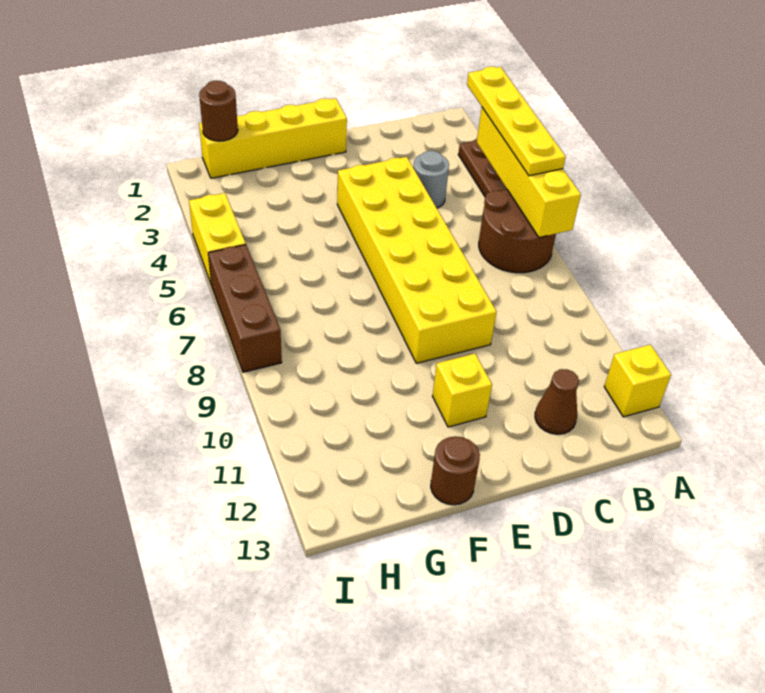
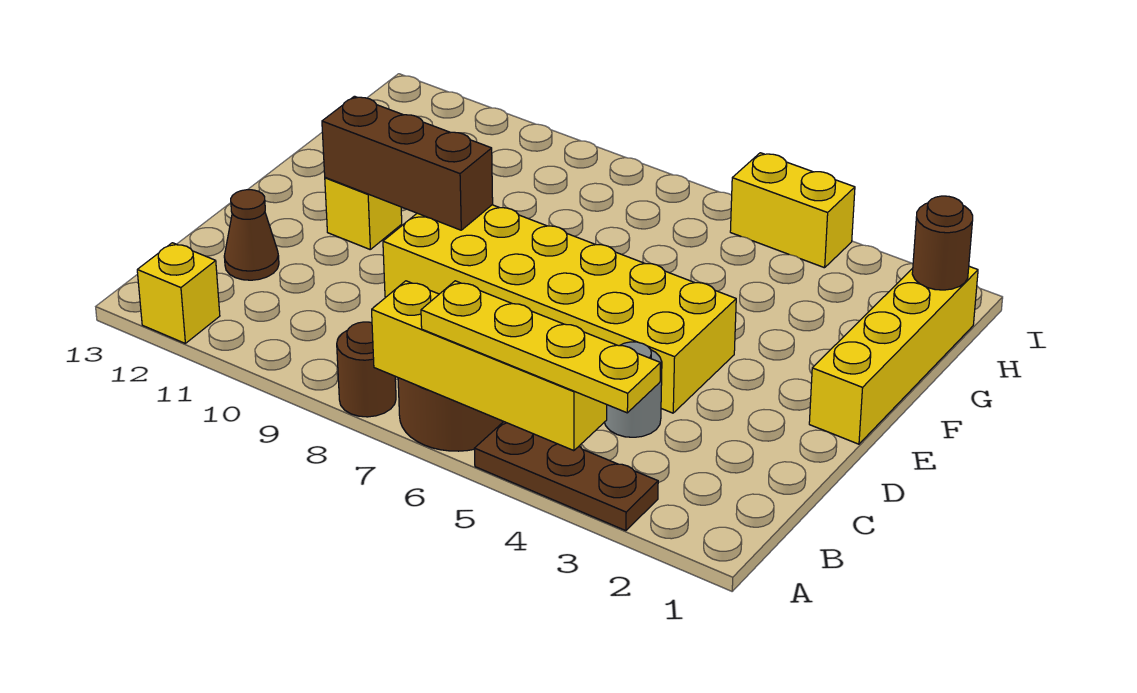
brown round brick F13 level 1 -> brown round brick A8 level 1
brown brick I6:I8 level 1 -> brown brick E9:E11 level 2

